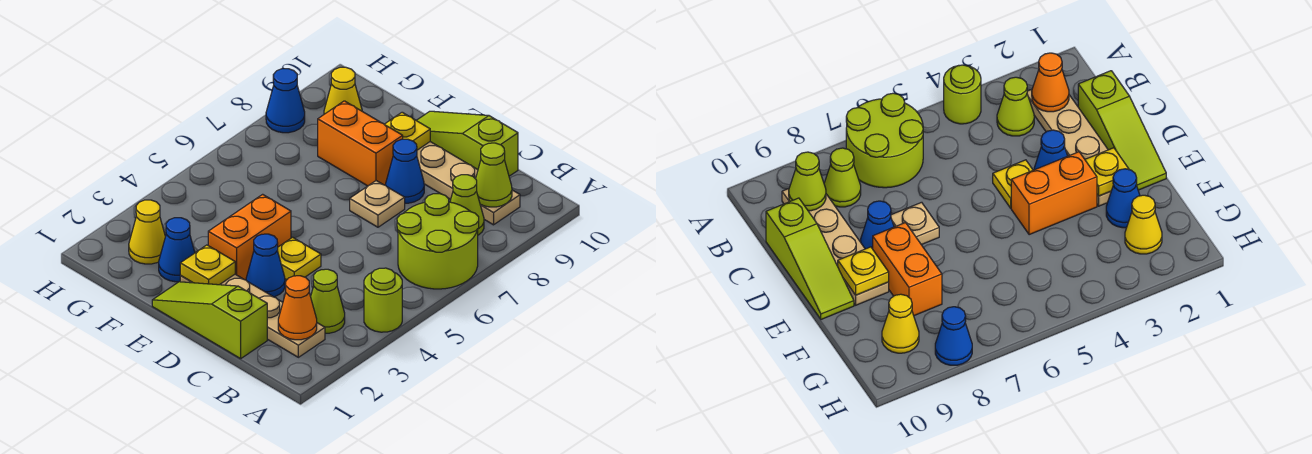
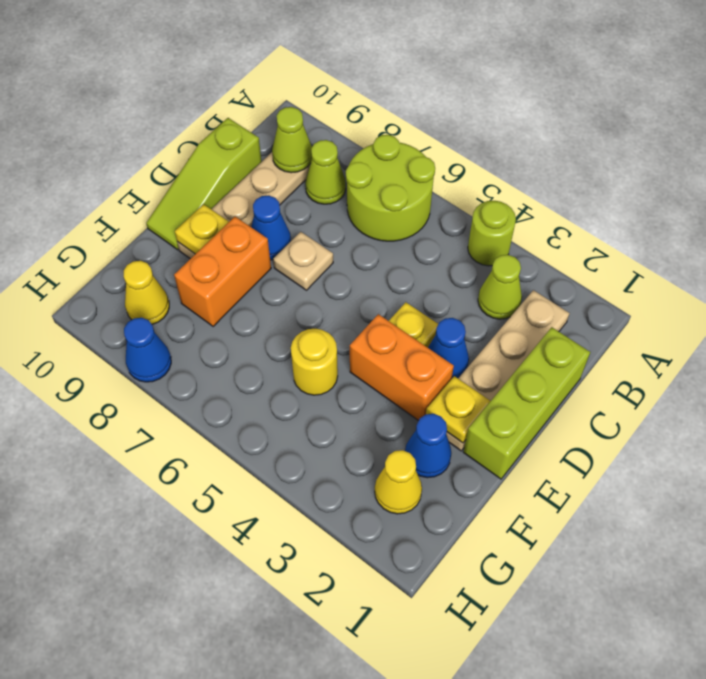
orange cone B2 level 2 -> none
lime slope C1:E1 level 1 top C -> lime brick C1:E1 level 1
none -> yellow round brick F5 level 1

